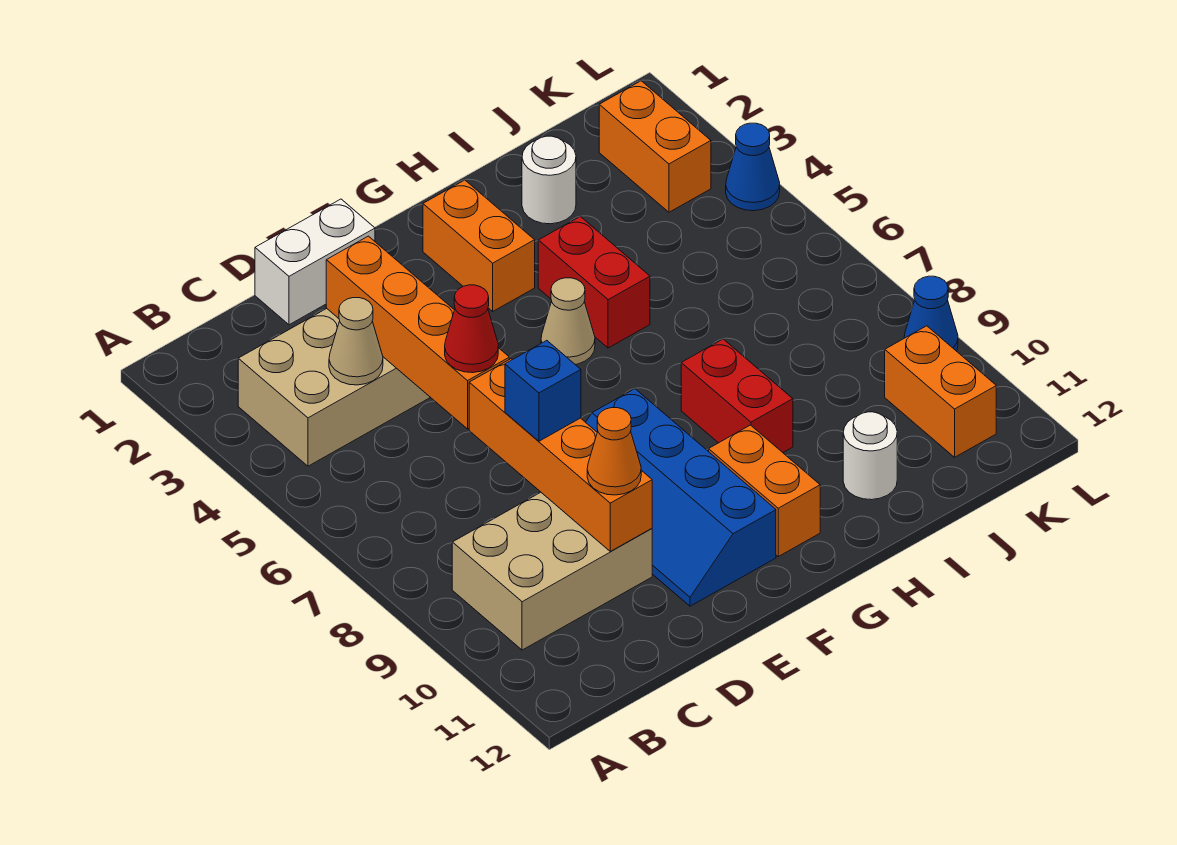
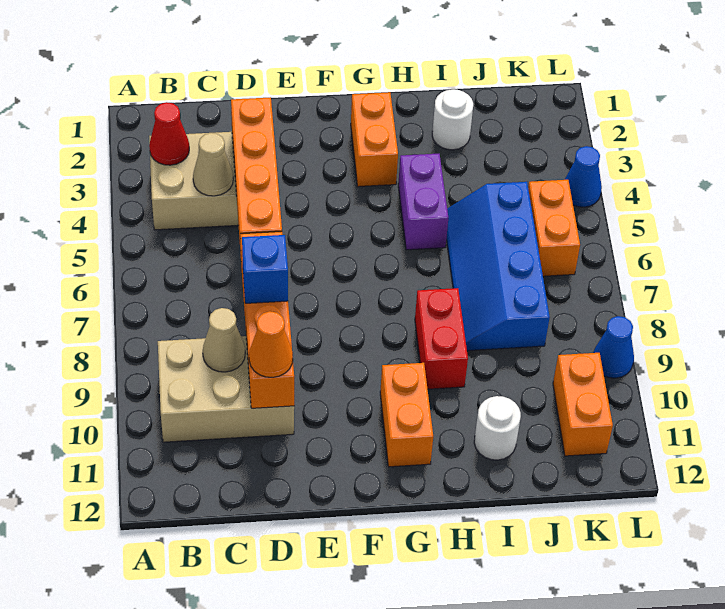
white brick D1:E1 level 1 -> none
red cone D6 level 3 -> red cone B3 level 2
blue slope E8:F11 level 1 top F -> blue slope I5:J8 level 1 top J
tan cone G5 level 1 -> tan cone C9 level 2
red brick H4:H5 level 1 -> purple brick H4:H5 level 1
orange brick K2:K3 level 1 -> orange brick K5:K6 level 1

